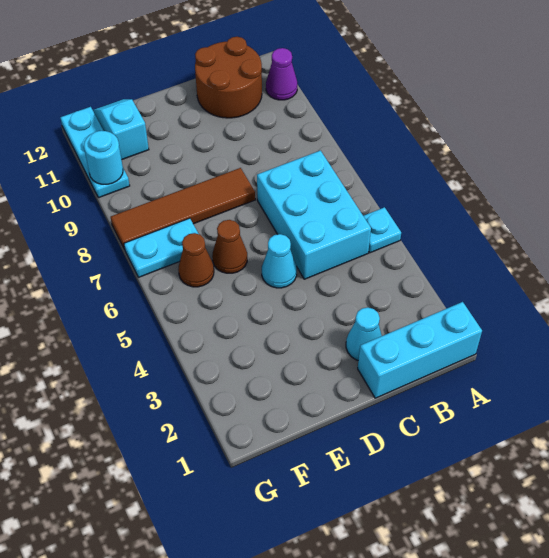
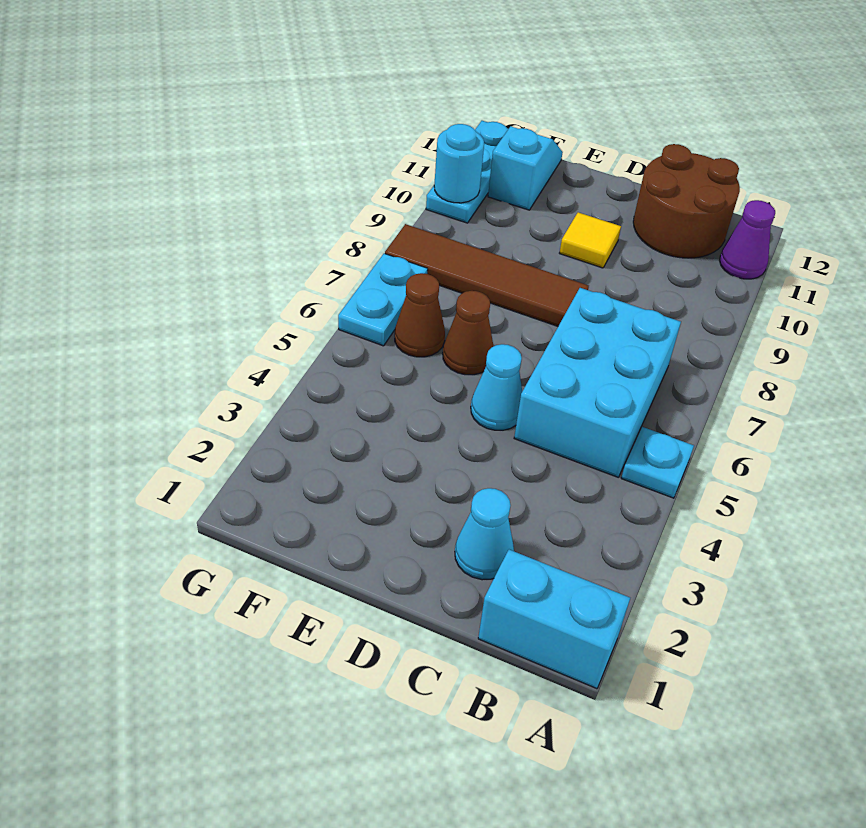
cyan brick A1:C1 level 1 -> cyan brick A1:B1 level 1
none -> yellow tile D10 level 1
cyan plate F7:G7 level 1 -> cyan plate G6:G7 level 1

